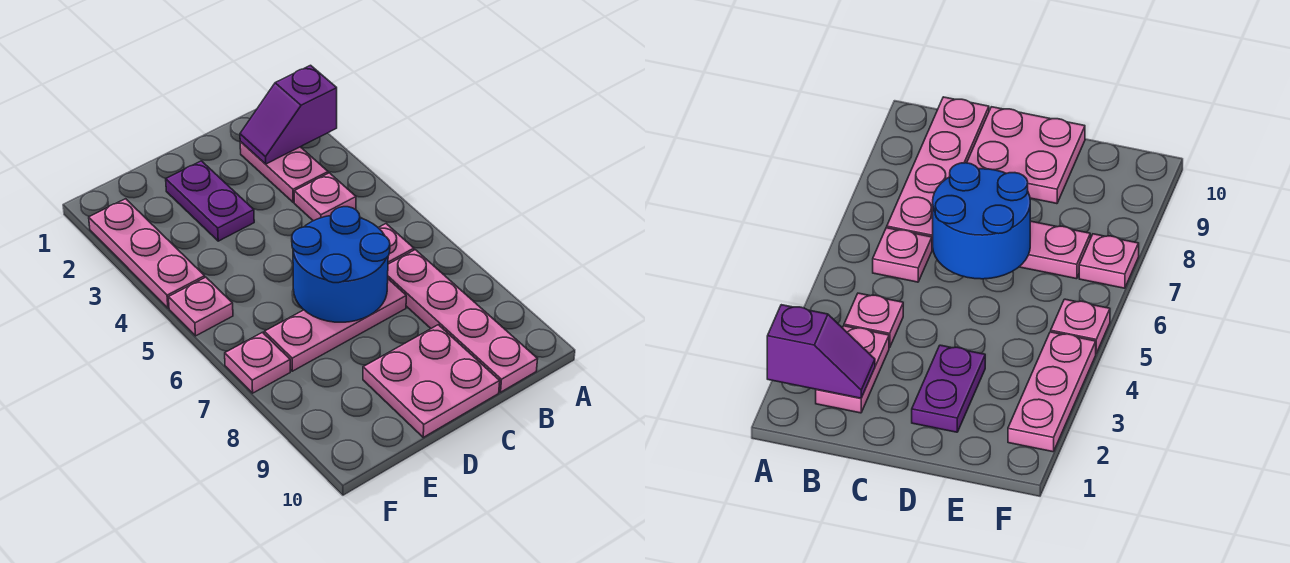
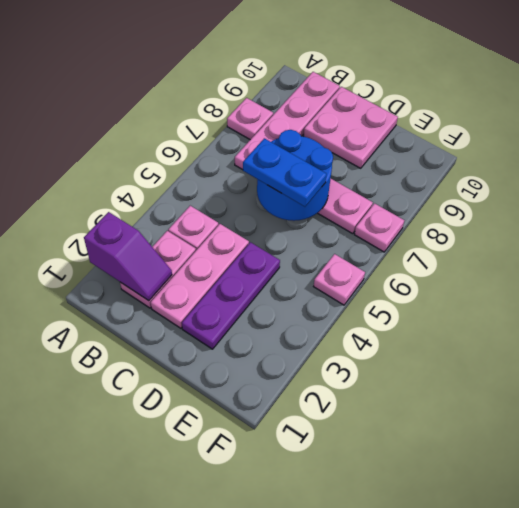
pink plate B6 level 1 -> pink plate A8 level 1
none -> blue plate C6:D6 level 3
purple plate D2:D3 level 1 -> purple plate D2:D4 level 1
pink plate F2:F4 level 1 -> pink plate C2:C4 level 1

